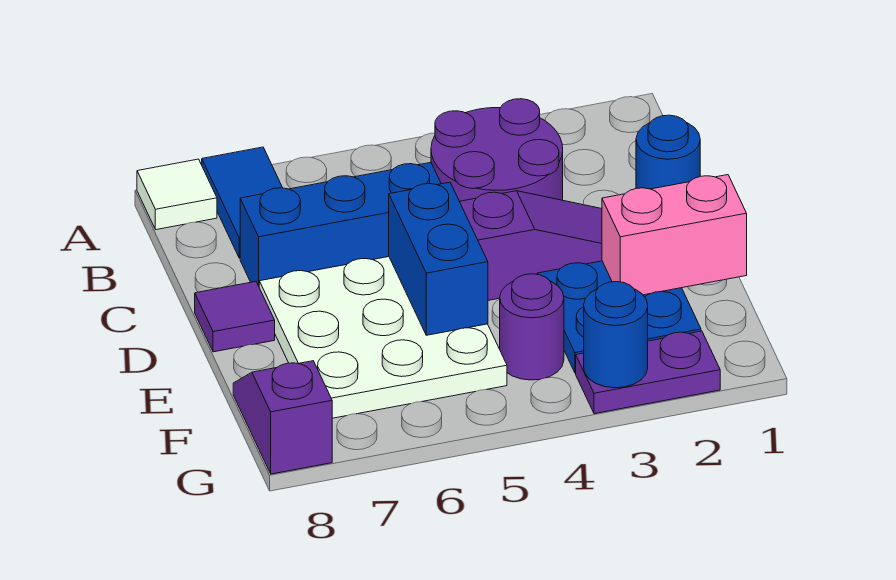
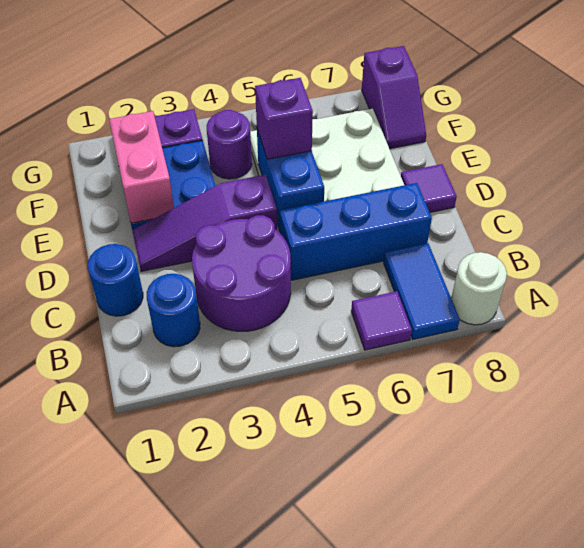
none -> purple tile A6 level 1
white tile A8 level 1 -> white round brick A8 level 1
pink brick E1:E2 level 2 -> pink brick E2:F2 level 2
none -> purple brick E5 level 3
blue round brick G3 level 2 -> blue round brick B2 level 1

